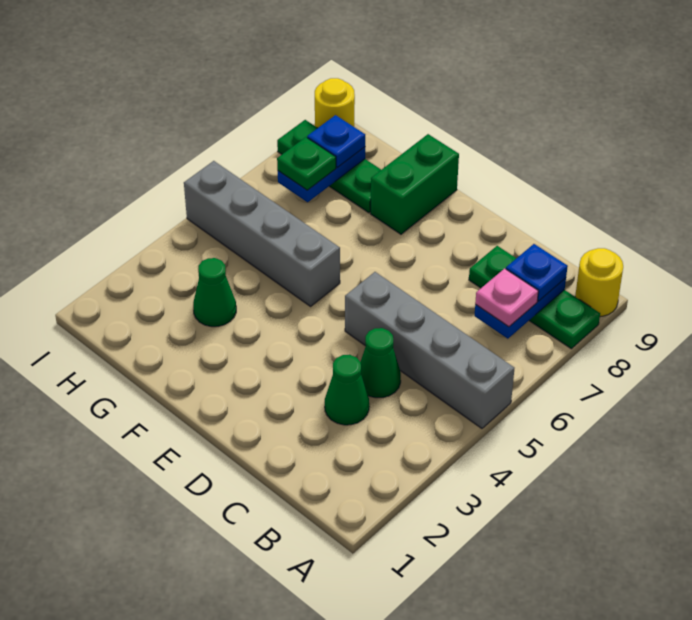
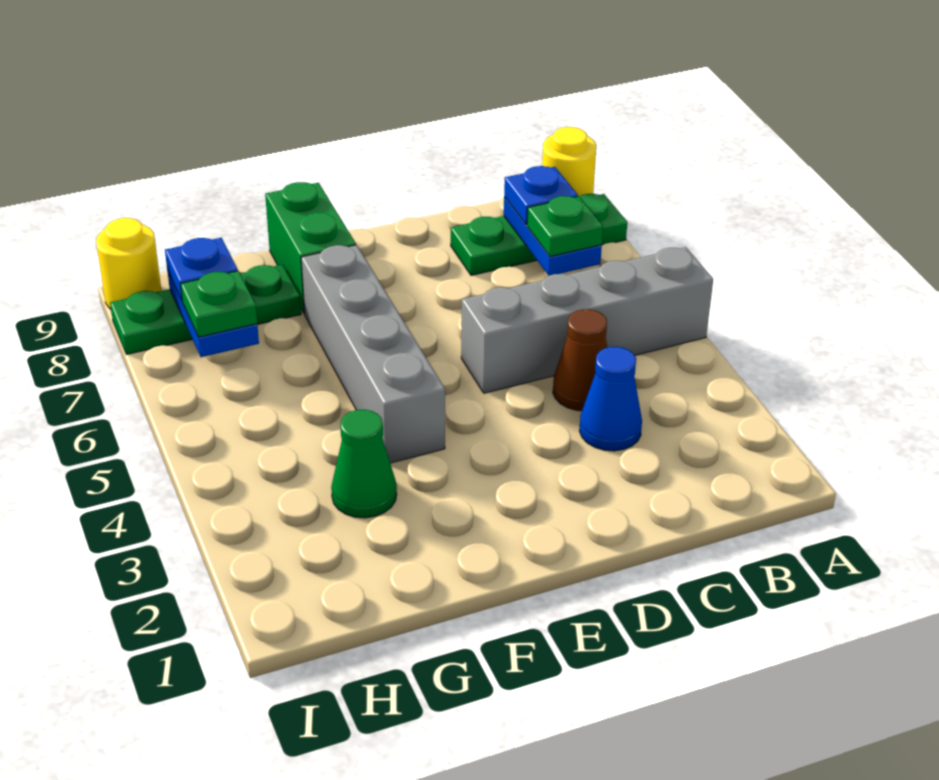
pink plate B7 level 3 -> green plate B7 level 3
green cone C3 level 1 -> blue cone C3 level 1
green cone C4 level 1 -> brown cone C4 level 1
grey brick F5:I5 level 1 -> grey brick F4:F7 level 1

